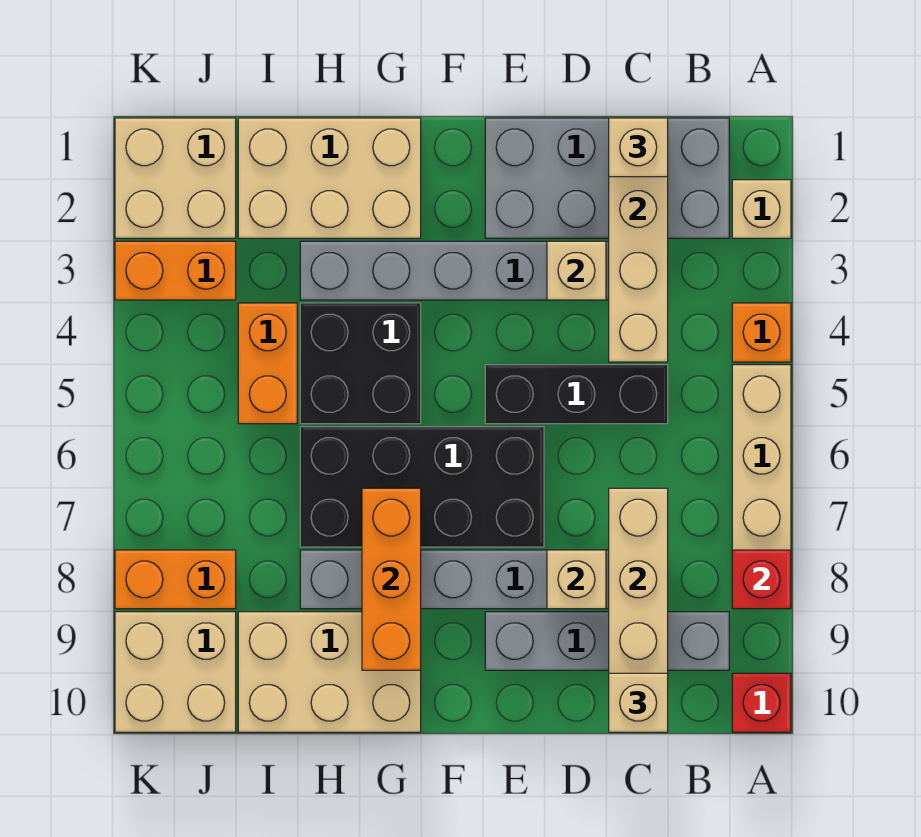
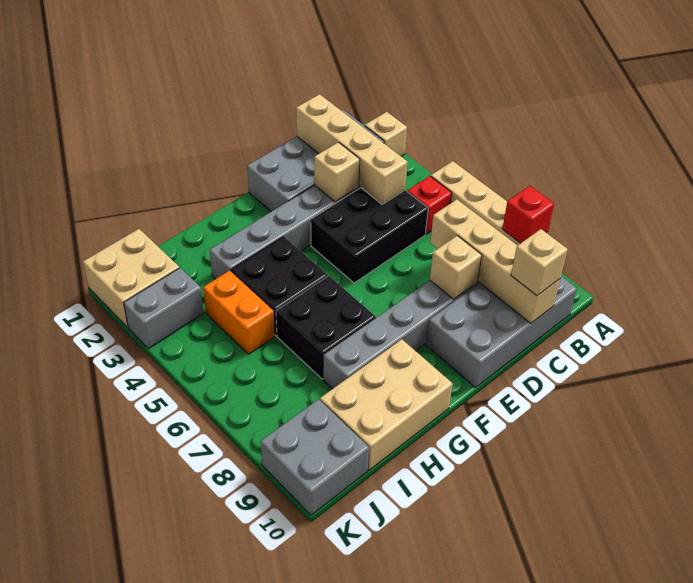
orange brick A4 level 1 -> none
red brick A10 level 1 -> red brick B5 level 1
grey brick B9:E9 level 1 -> grey brick B9:E10 level 1
tan brick C1 level 3 -> none
black brick C5:E5 level 1 -> black brick C4:E5 level 1
black brick E6:H7 level 1 -> black brick G6:H7 level 1
tan brick G1:I2 level 1 -> none
orange brick G7:G9 level 2 -> none
orange brick J3:K3 level 1 -> grey brick J3:K3 level 1
orange brick J8:K8 level 1 -> none
tan brick J9:K10 level 1 -> grey brick J9:K10 level 1

